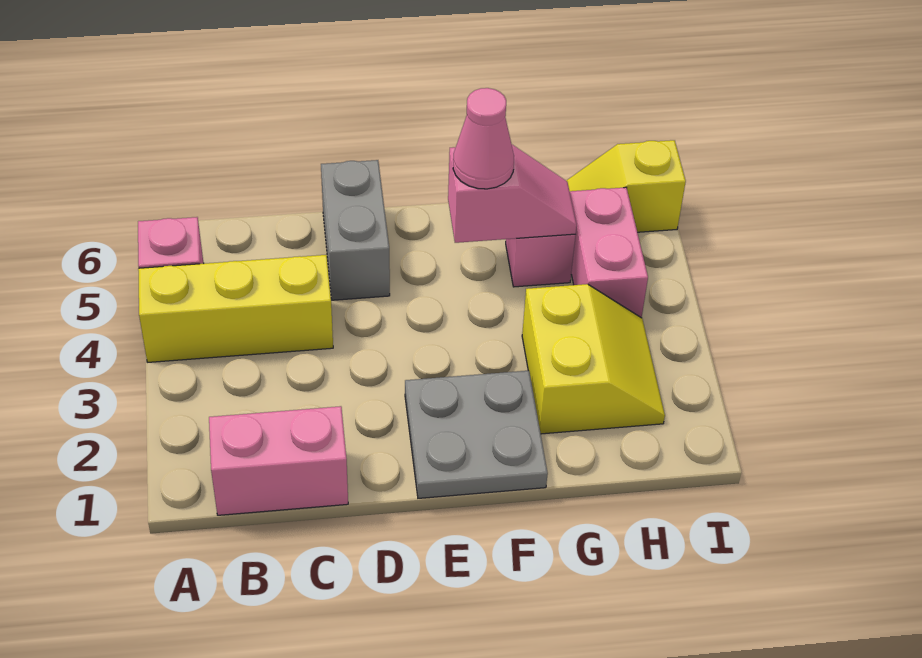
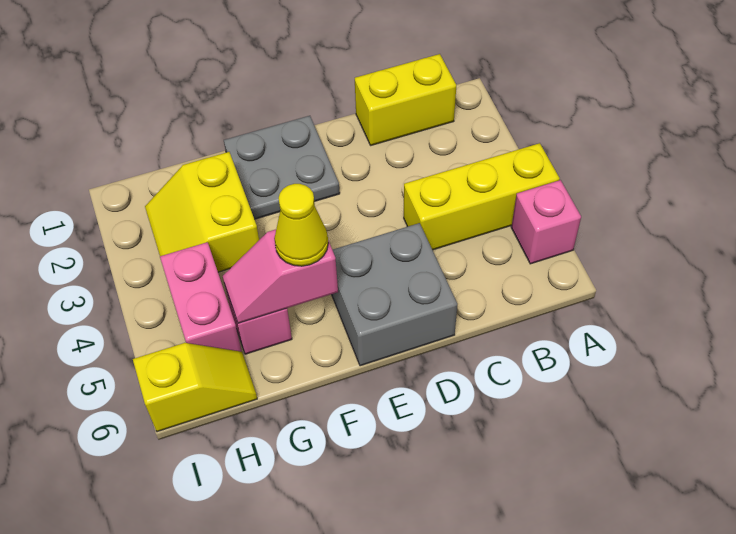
pink brick B1:C1 level 1 -> yellow brick B1:C1 level 1
grey brick D5:D6 level 1 -> grey brick D5:E6 level 1
pink cone F5 level 3 -> yellow cone F5 level 3

